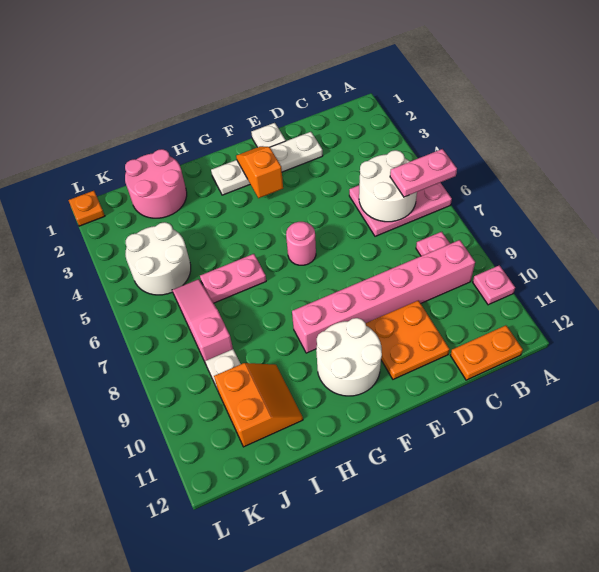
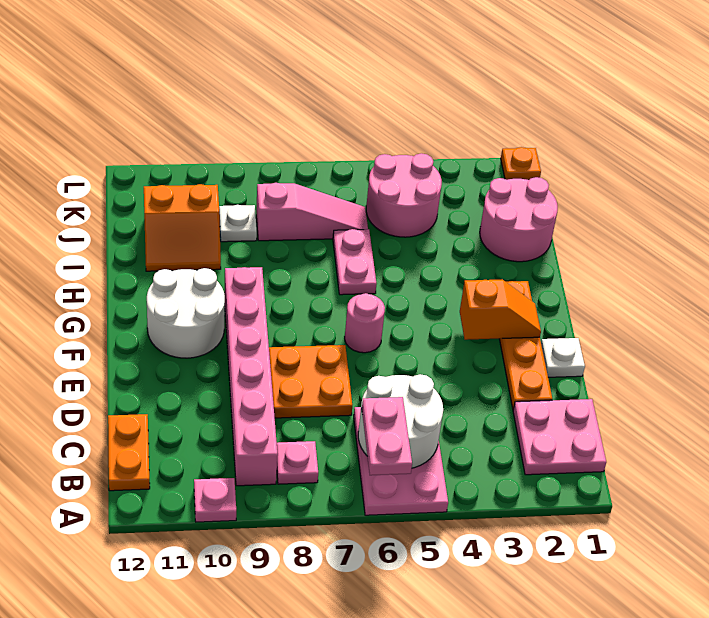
none -> pink plate B1:C2 level 1
white plate D2:G2 level 1 -> orange plate D2:G2 level 1
orange plate D10:E11 level 1 -> orange plate D7:E8 level 1
white round brick J4:K5 level 1 -> pink round brick J4:K5 level 1

